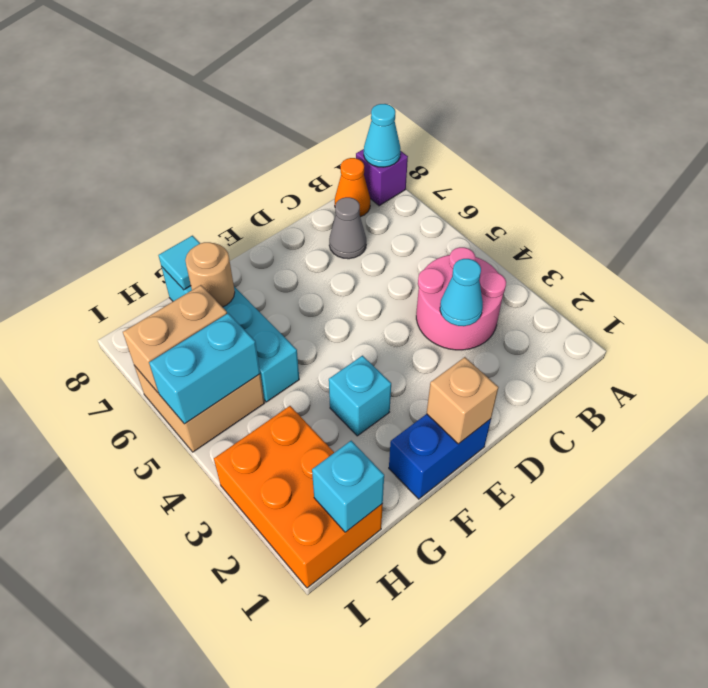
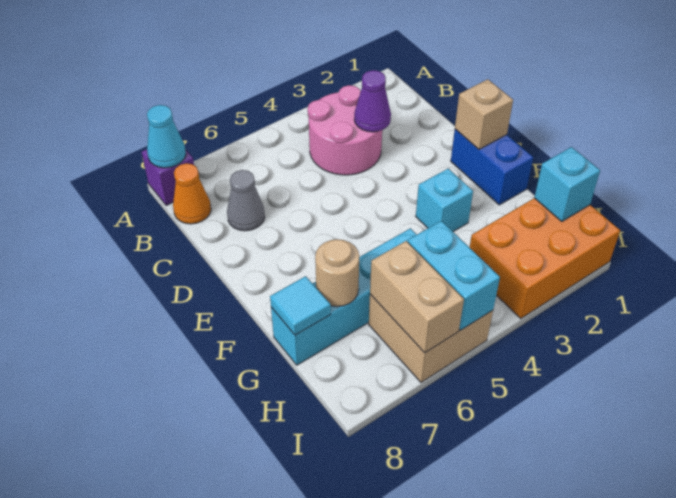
cyan cone C3 level 2 -> purple cone C3 level 2

